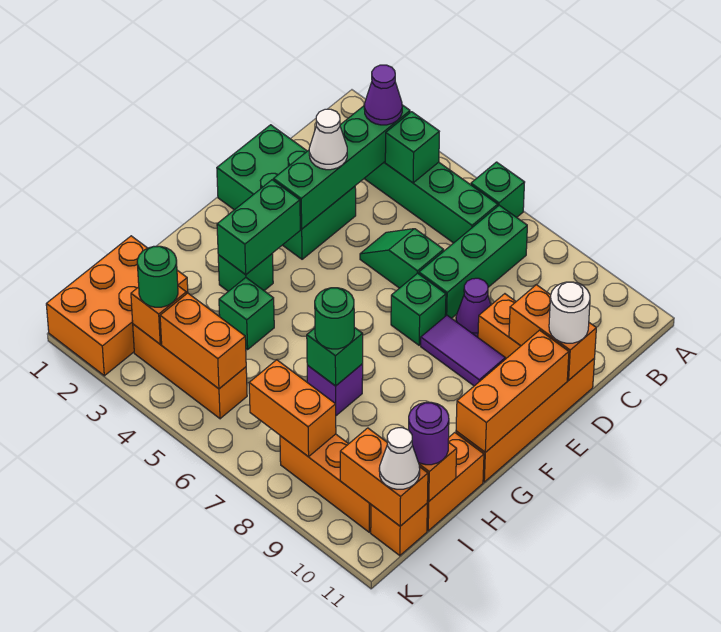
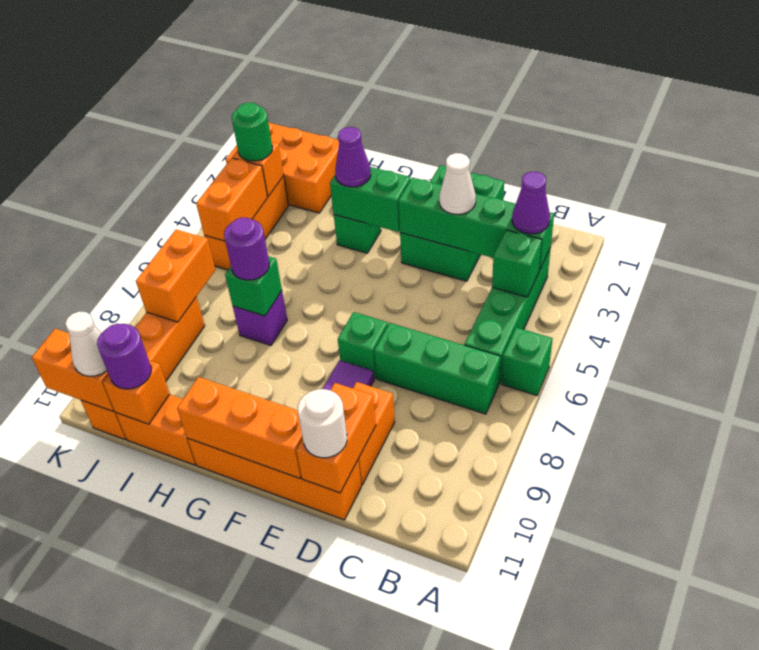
green slope D5:D6 level 1 top 6 -> none
purple cone D8 level 1 -> purple cone G3 level 3
green brick H4 level 1 -> none
green round brick H7 level 3 -> purple round brick H7 level 3
orange brick J10:J11 level 2 -> orange brick J11:K11 level 2

